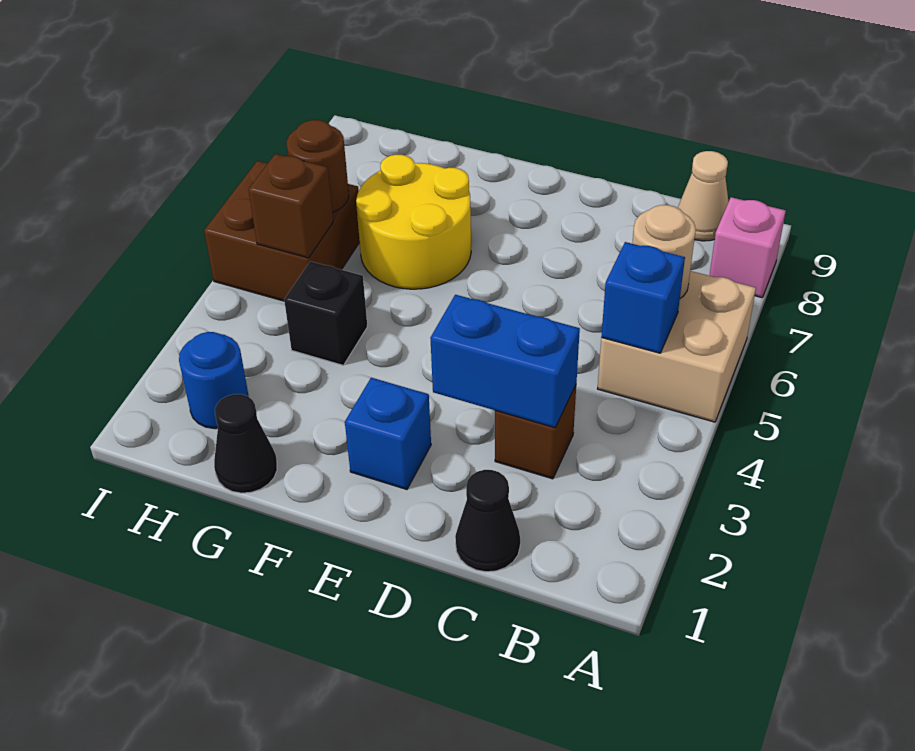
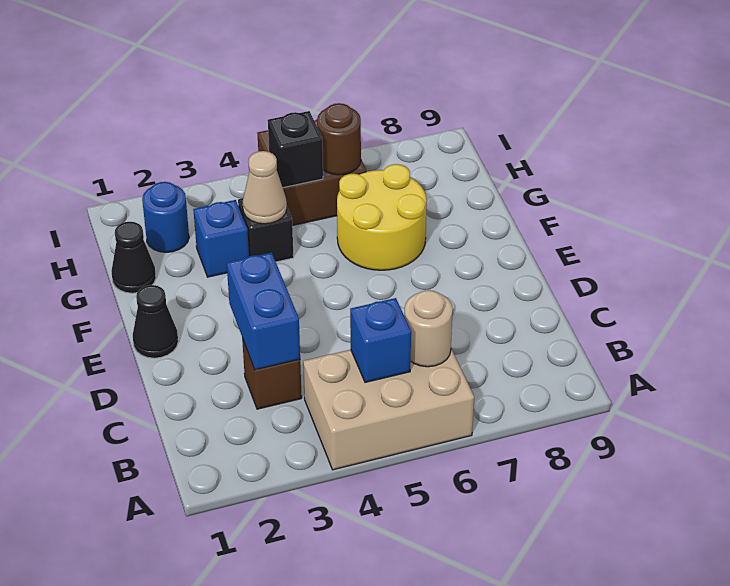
tan brick A5:B6 level 1 -> tan brick A4:B6 level 1
pink brick A8 level 1 -> none
tan cone B9 level 1 -> tan cone G4 level 2
black cone C1 level 1 -> black cone E1 level 1
blue brick E2 level 1 -> blue brick G3 level 1
brown brick H5 level 2 -> black brick H5 level 2

